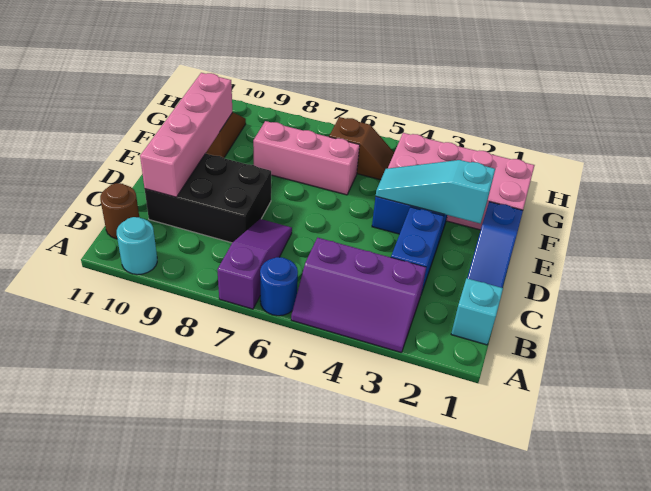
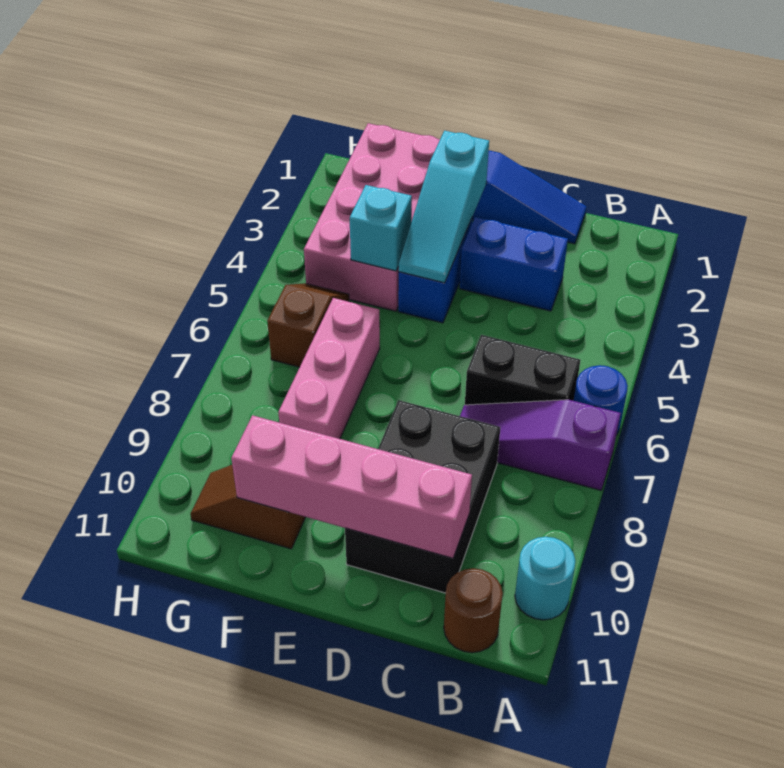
purple slope A3:B5 level 1 top B -> none
cyan brick B1 level 1 -> cyan brick F4 level 2
none -> black brick B6:C6 level 1

